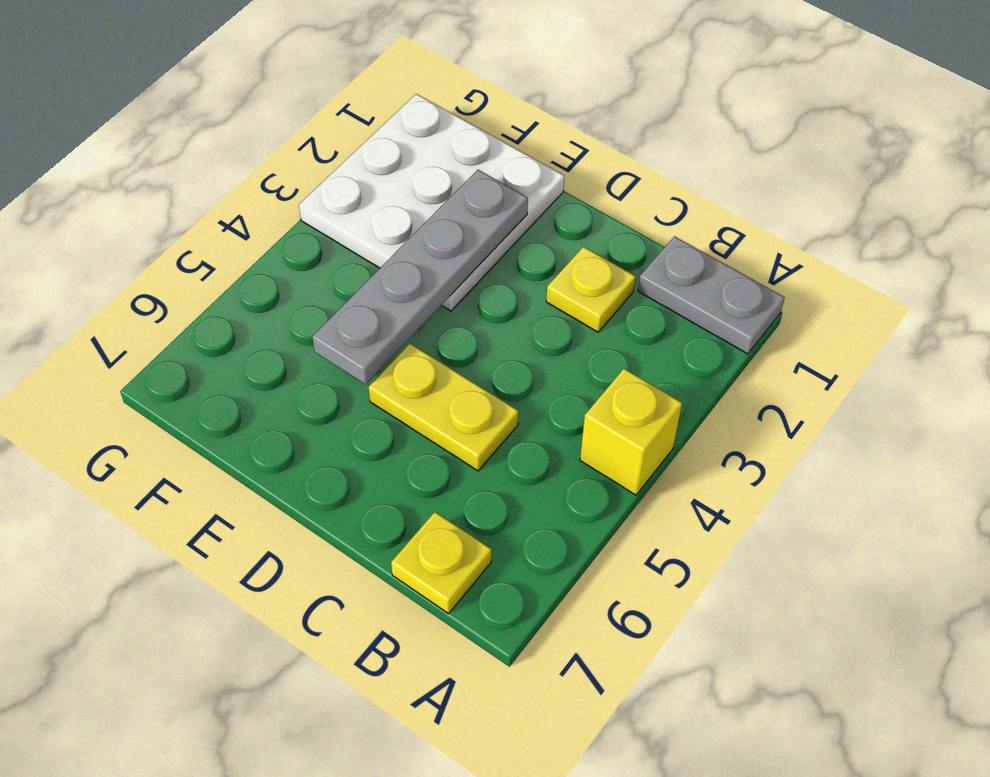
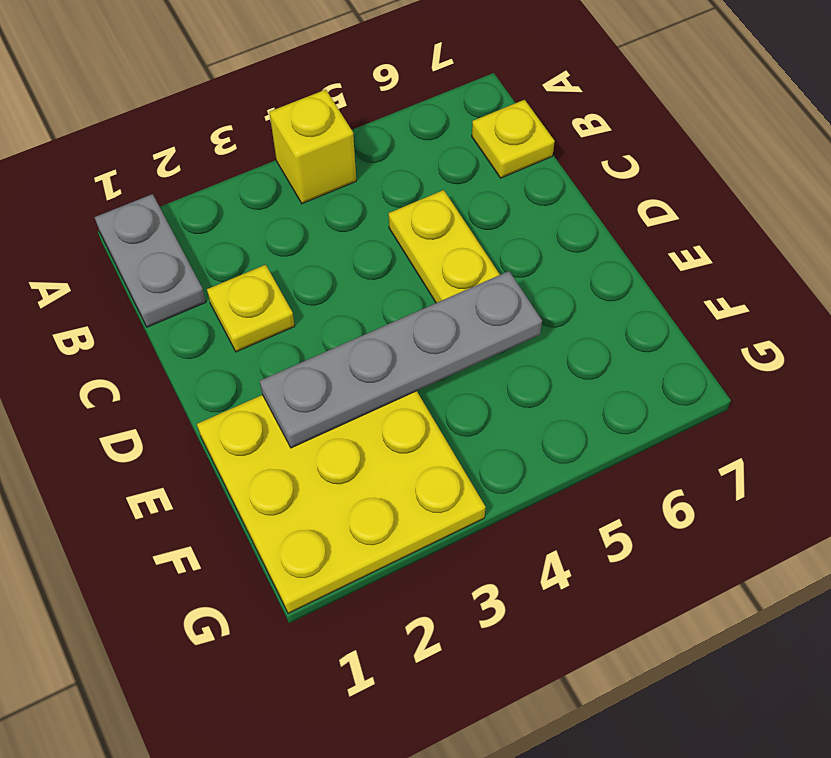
white plate E1:G3 level 1 -> yellow plate E1:G3 level 1

